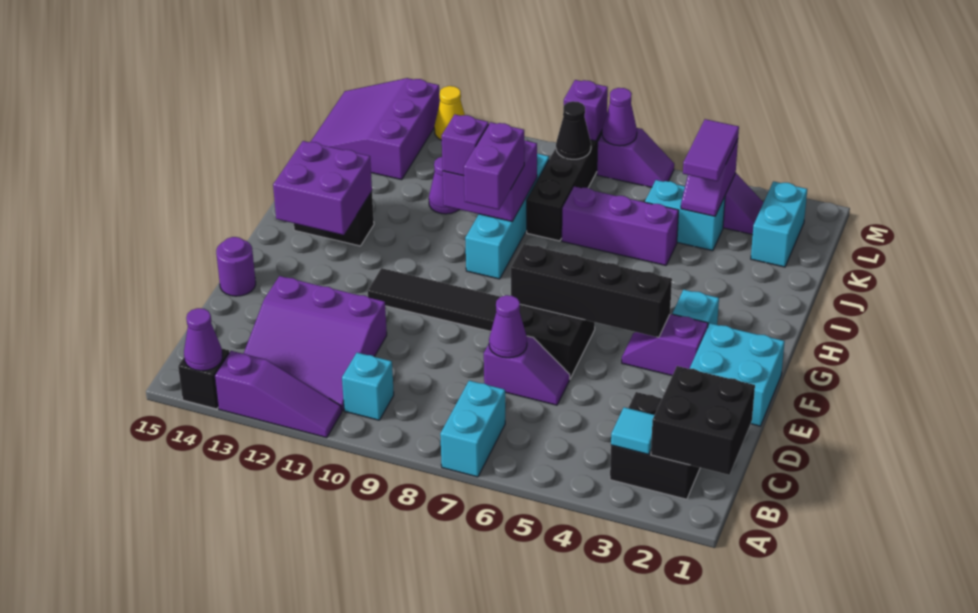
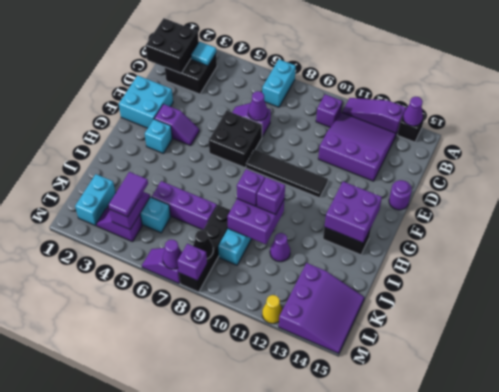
cyan brick B10 level 1 -> purple brick B10 level 1
black brick F4:F7 level 2 -> none
purple brick H9:I9 level 3 -> purple brick I9 level 3

